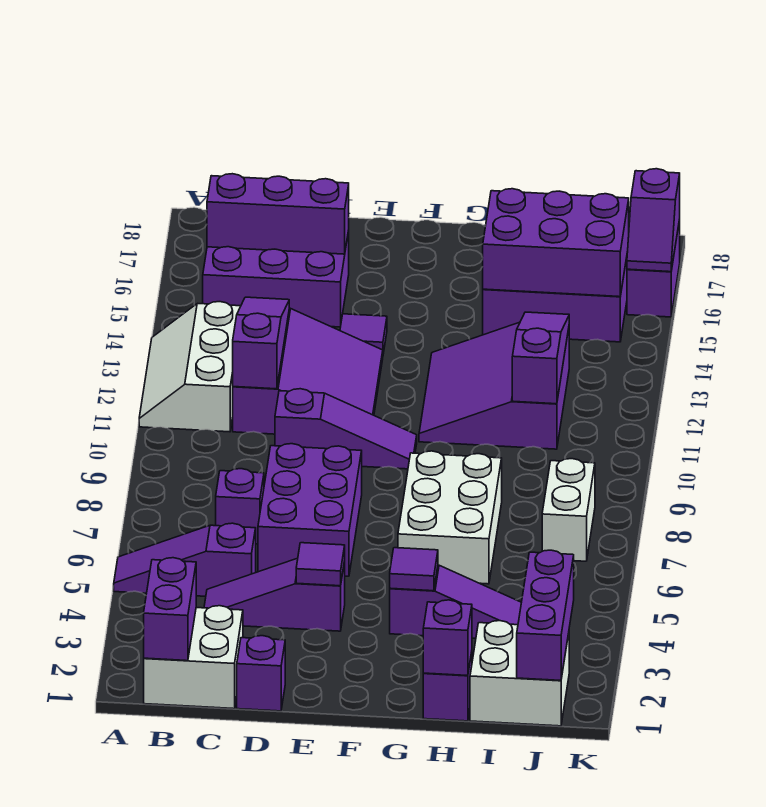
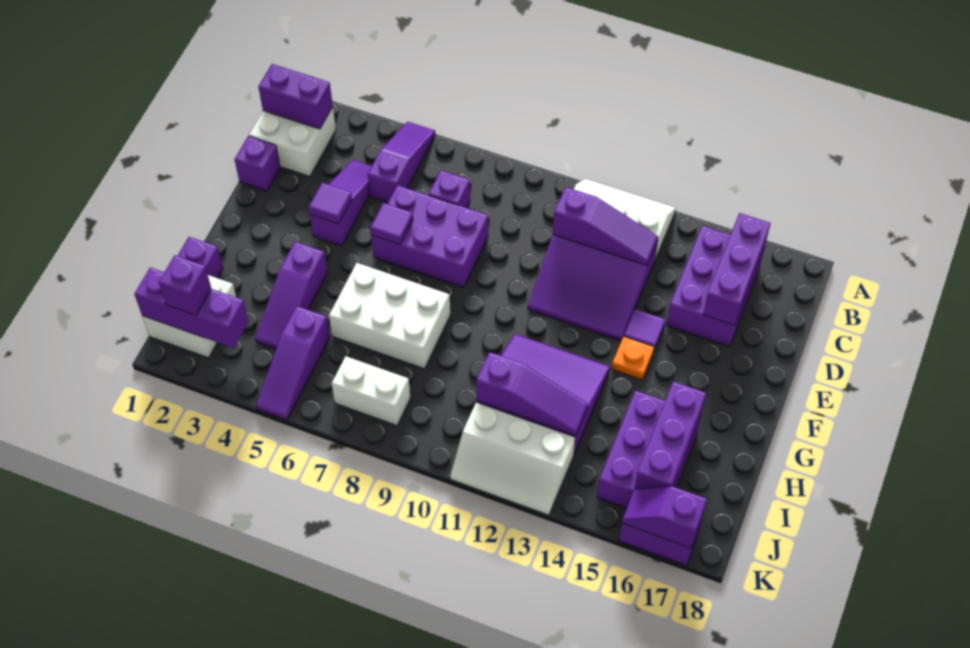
purple slope D10:F10 level 1 top D -> purple slope I5:K5 level 1 top I
none -> orange plate F14 level 1
purple tile G4 level 2 -> purple tile E6 level 2
purple brick H1 level 2 -> purple brick J2 level 3
purple brick H15:J16 level 2 -> purple brick H16:J16 level 2
none -> white slope J11:K13 level 1 top J

